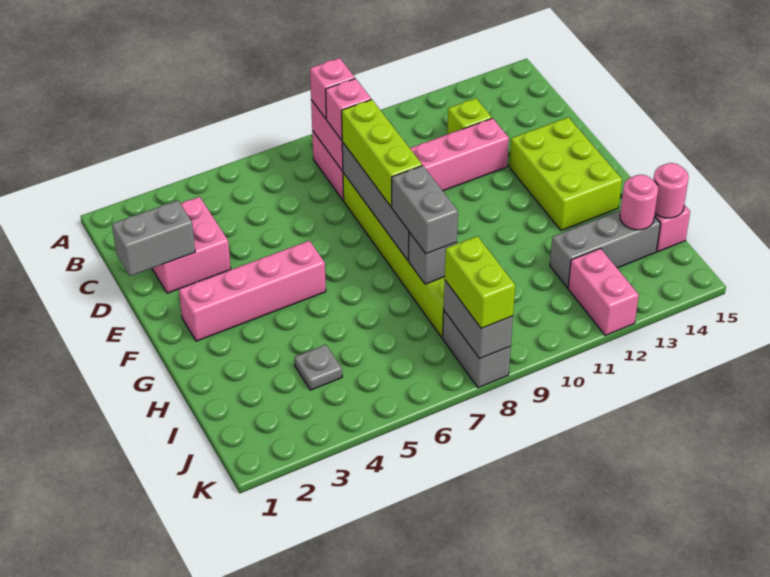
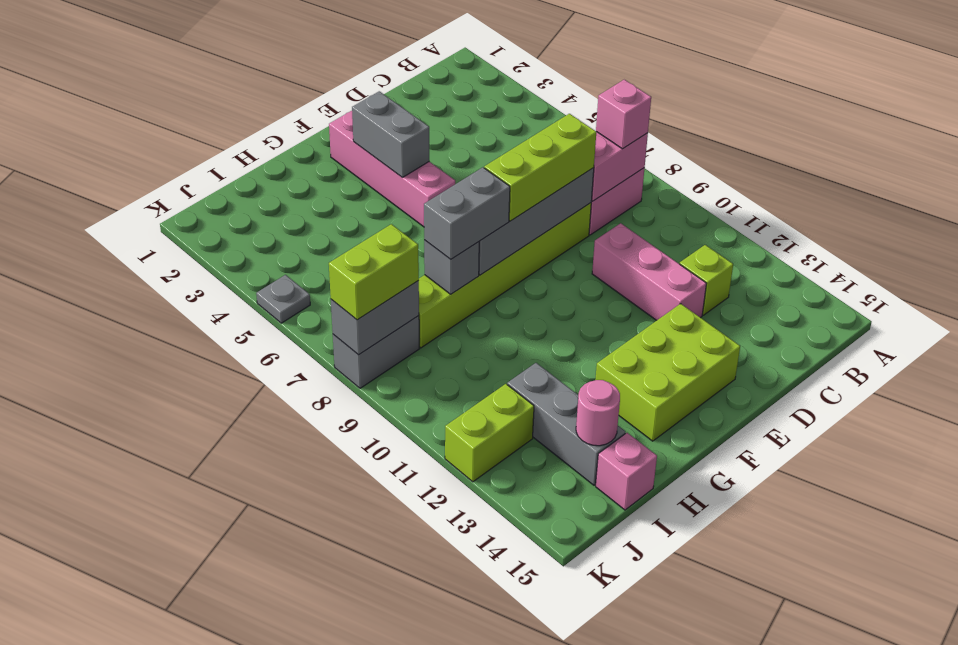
pink brick C2:D3 level 1 -> none
pink brick C8 level 3 -> none
grey brick D1:D2 level 2 -> grey brick F3:F4 level 2
grey plate I4 level 1 -> grey plate K5 level 1
pink round brick I15 level 2 -> none
pink brick J12:K12 level 1 -> lime brick J12:K12 level 1

